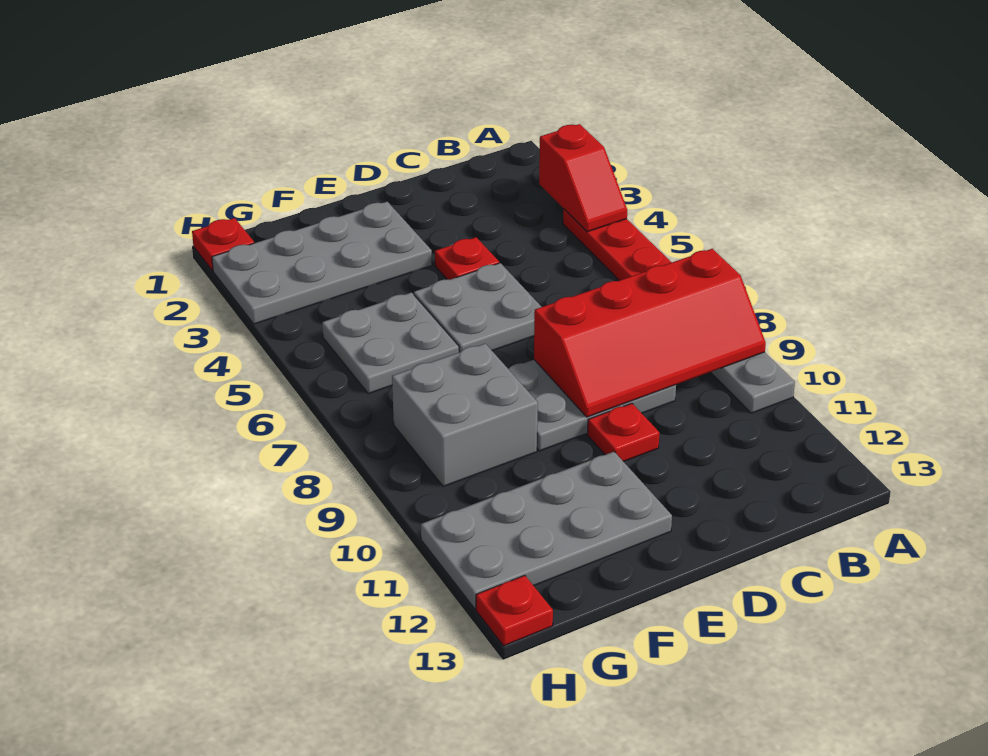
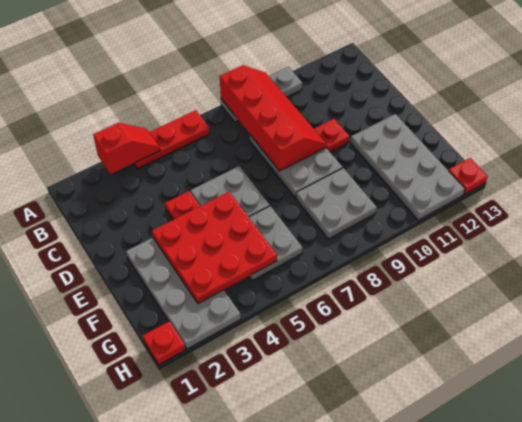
none -> red plate E3:G5 level 2
grey brick F8:G9 level 1 -> grey plate F8:G9 level 1

